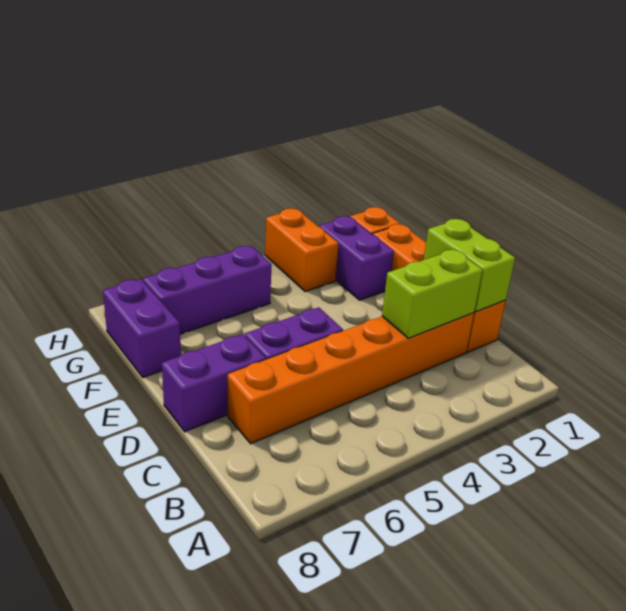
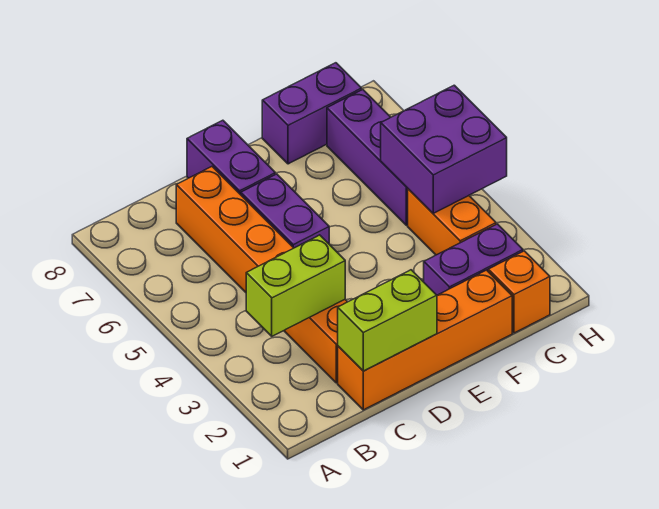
lime brick C2:C3 level 2 -> lime brick B3:C3 level 2
orange brick G3:H3 level 1 -> orange brick G3:G4 level 1
none -> purple brick G4:H5 level 2

